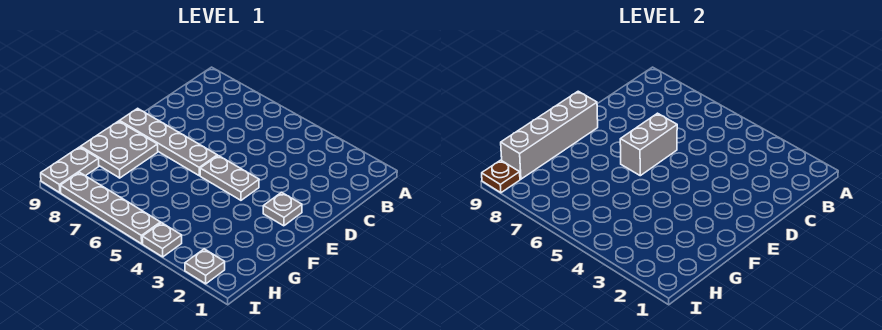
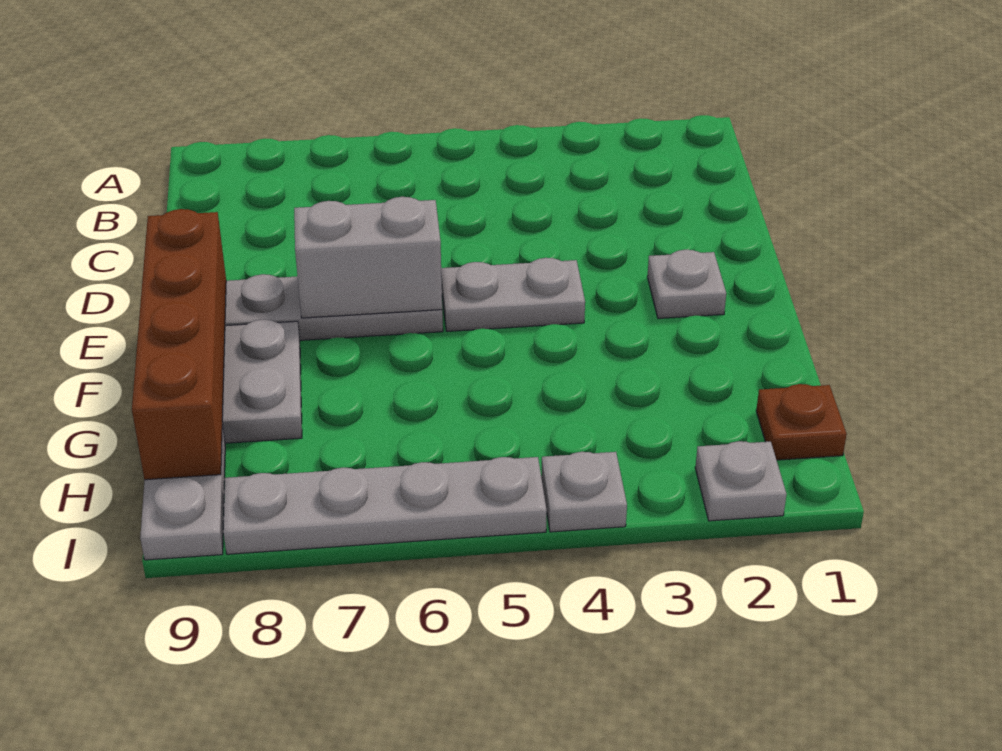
grey brick D6:E6 level 2 -> grey brick E6:E7 level 2
grey brick E9:H9 level 2 -> brown brick E9:H9 level 2
brown plate I9 level 2 -> brown plate H1 level 1

